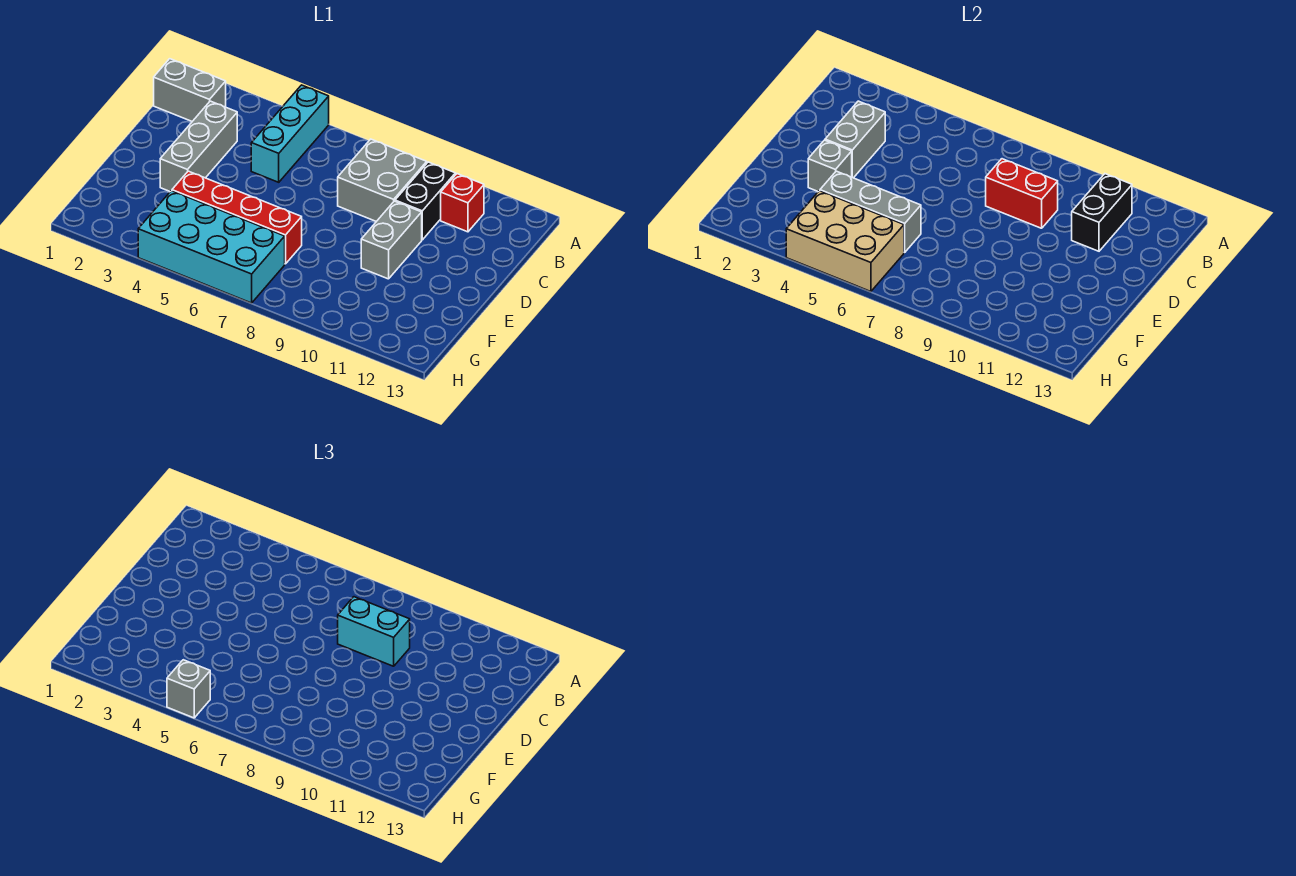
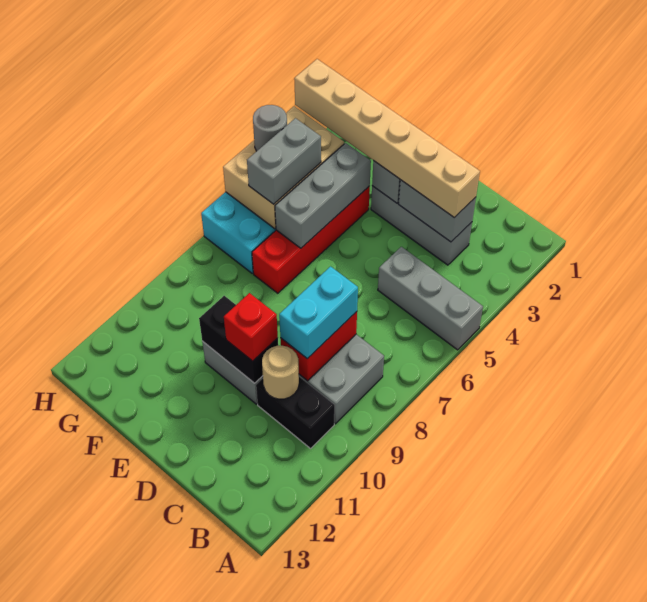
cyan brick A5:C5 level 1 -> grey brick A5:C5 level 1
grey brick B1:B2 level 1 -> grey brick G5:G6 level 3
red brick B11 level 1 -> red brick D10 level 3
black brick B11:C11 level 2 -> black brick D10:E10 level 2
none -> tan brick C3:H3 level 3
none -> tan round brick C10 level 2
grey brick H5 level 3 -> grey round brick H5 level 3

